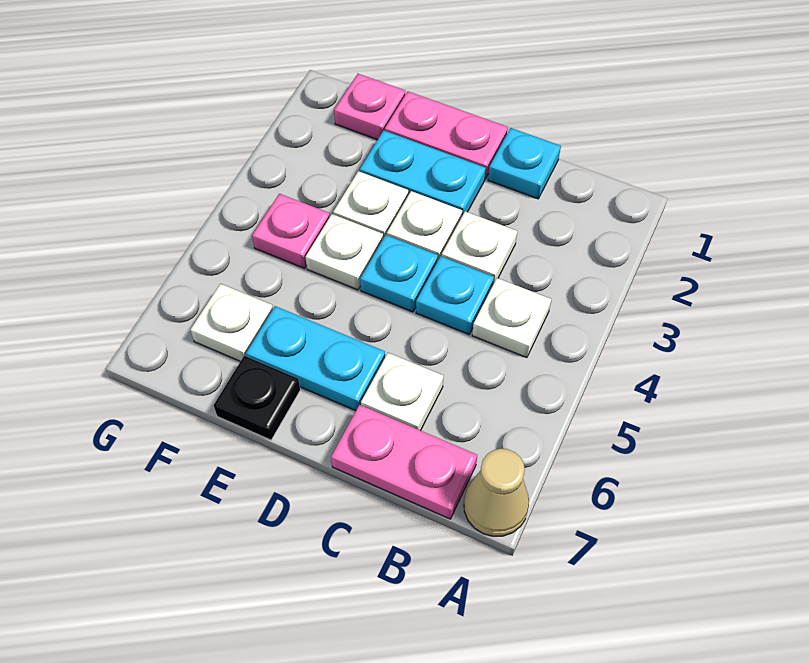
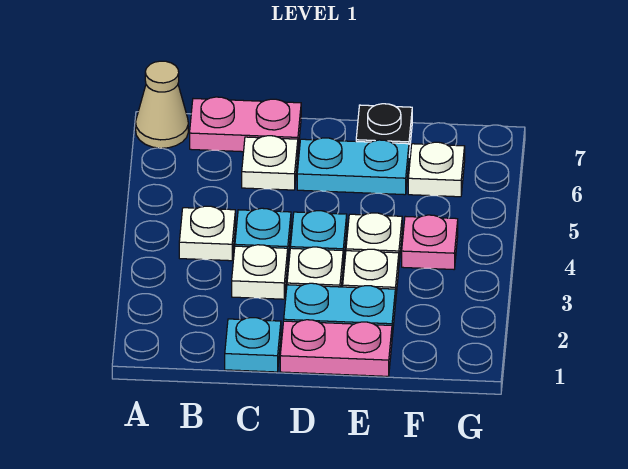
pink plate F1 level 1 -> none

